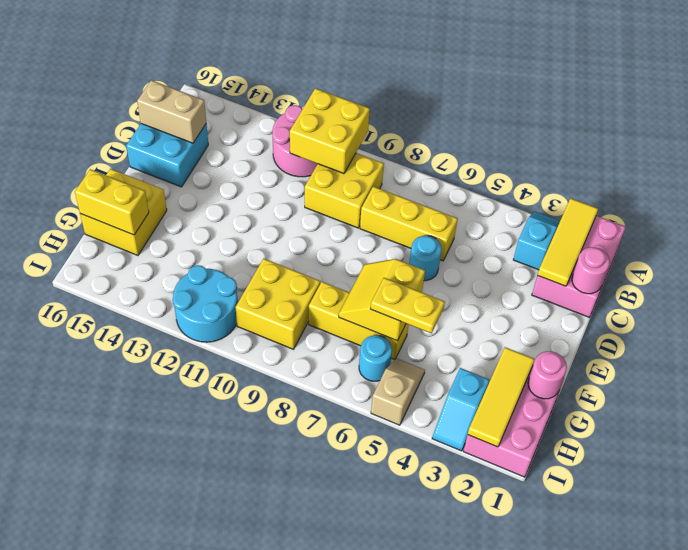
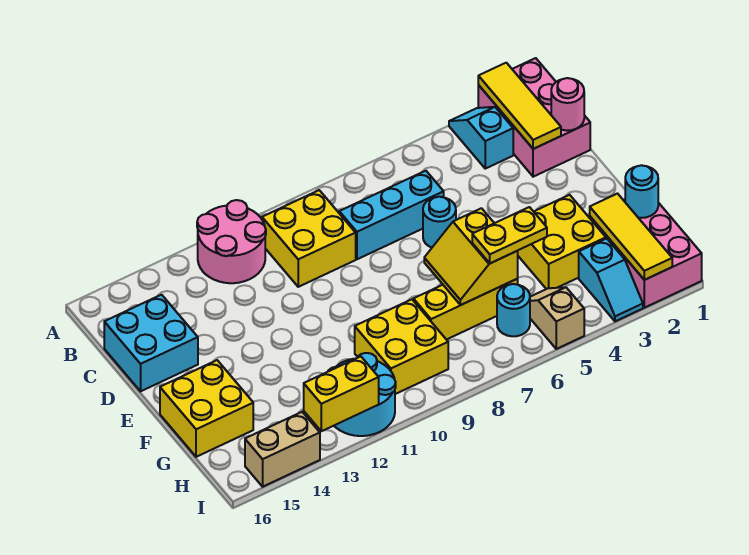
yellow brick A10:B11 level 2 -> yellow brick F3:G4 level 1
yellow brick C6:C8 level 1 -> cyan brick C6:C8 level 1
tan brick C15:C16 level 2 -> tan brick I14:I15 level 1
pink round brick G1 level 2 -> cyan round brick G1 level 2
yellow brick G15:G16 level 2 -> yellow brick I12:I13 level 2

